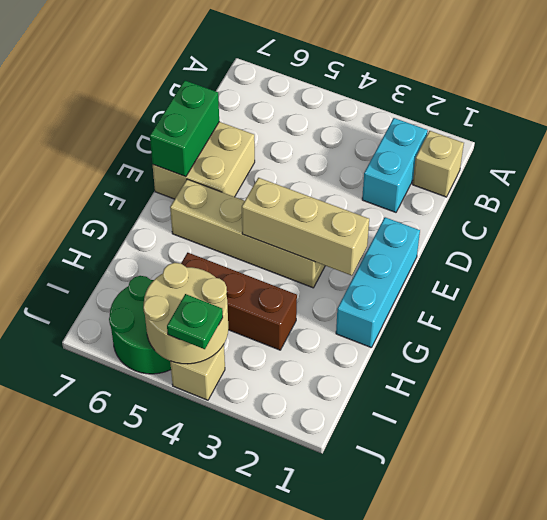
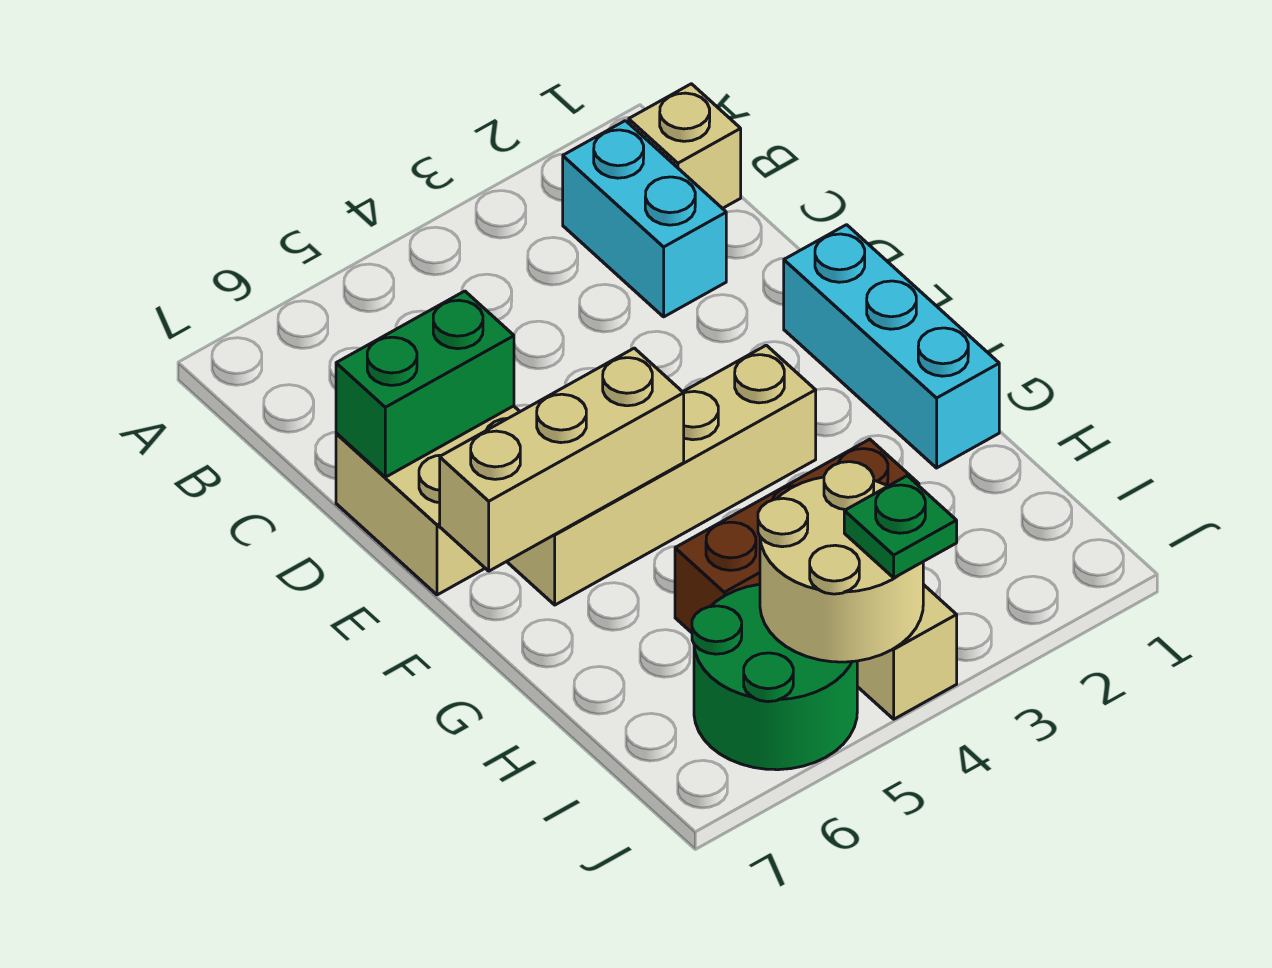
green brick D7:E7 level 2 -> green brick D6:D7 level 2
tan brick F2:F4 level 2 -> tan brick F5:F7 level 2

